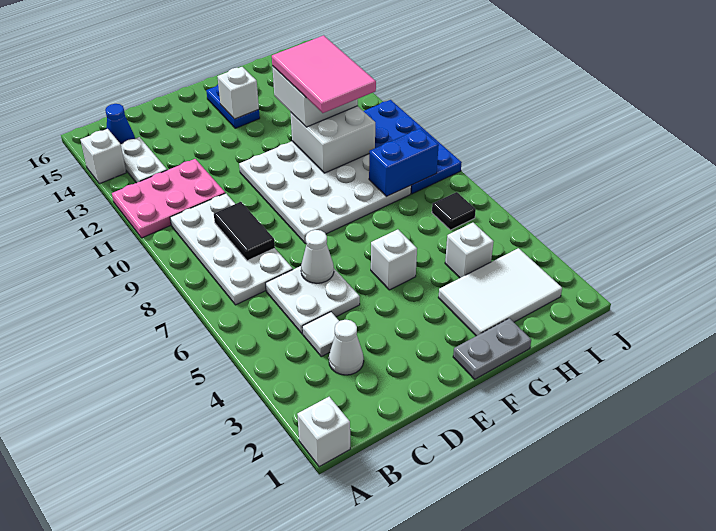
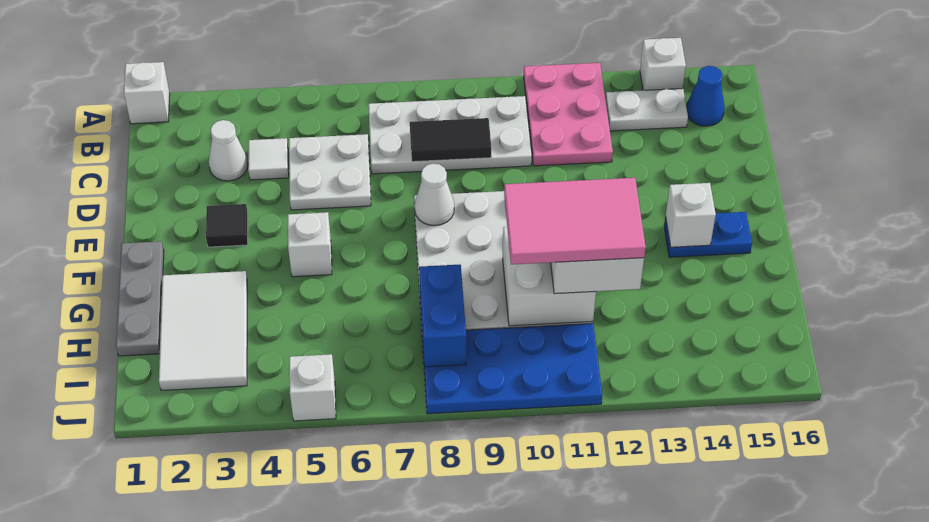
white cone D6 level 2 -> white cone E8 level 2
grey plate F1:G1 level 1 -> grey plate F1:H1 level 1
white brick H4 level 1 -> white brick J5 level 1
black tile I6 level 1 -> black tile E3 level 1

